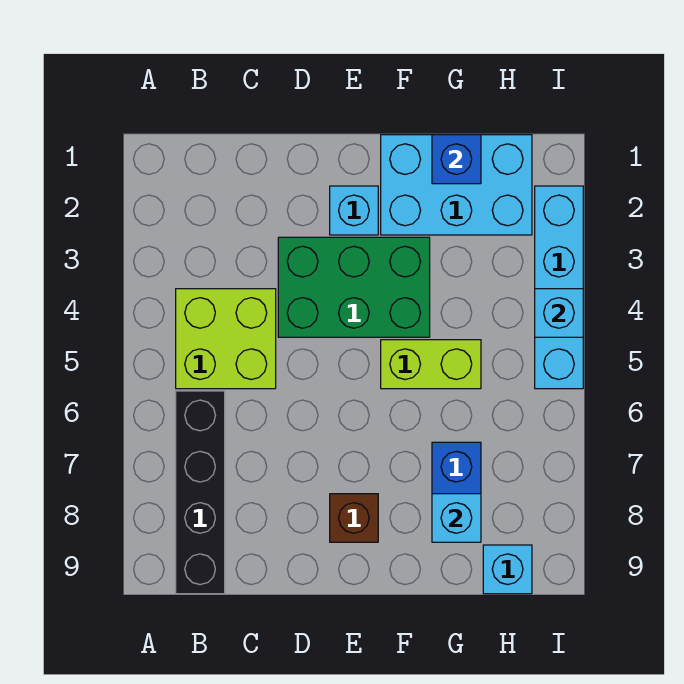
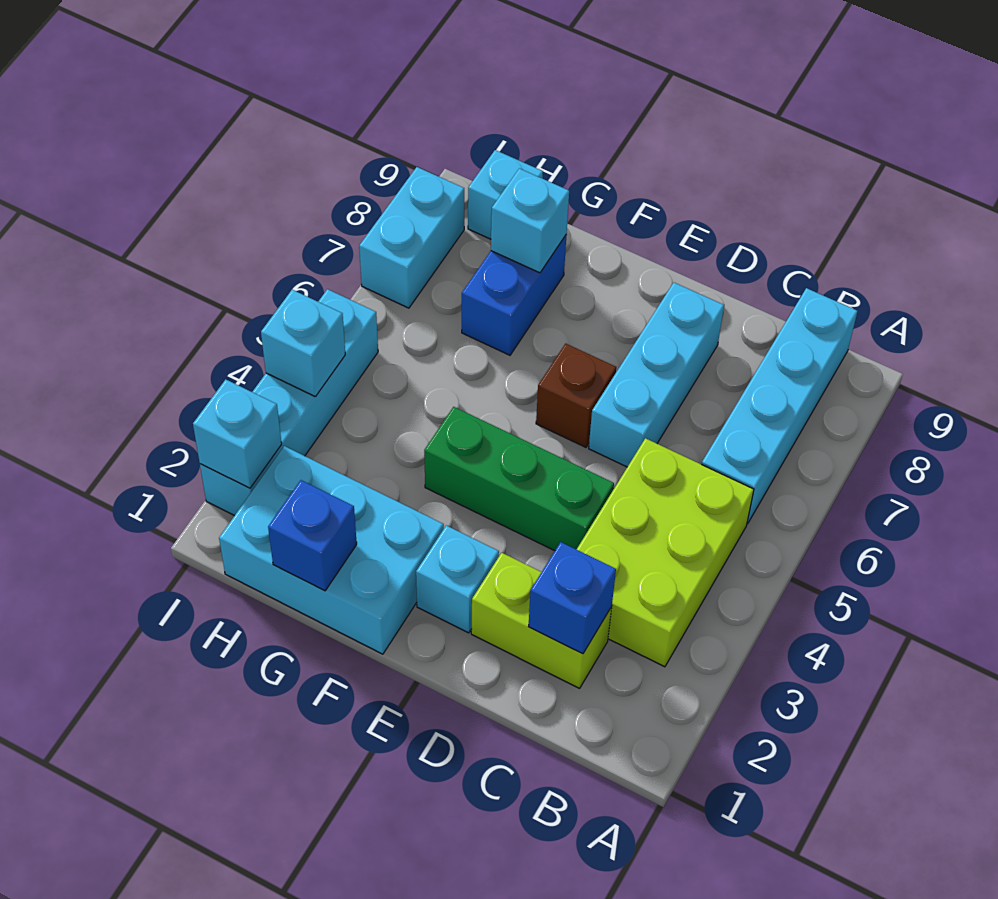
lime brick B4:C5 level 1 -> lime brick B3:C5 level 1
black brick B6:B9 level 1 -> cyan brick B6:B9 level 1
none -> blue brick C2 level 2
green brick D3:F4 level 1 -> green brick D4:F4 level 1
none -> cyan brick D6:D8 level 1
brown brick E8 level 1 -> brown brick E6 level 1
lime brick F5:G5 level 1 -> lime brick C2:D2 level 1
none -> cyan brick I2 level 2
none -> cyan brick I7:I8 level 1

